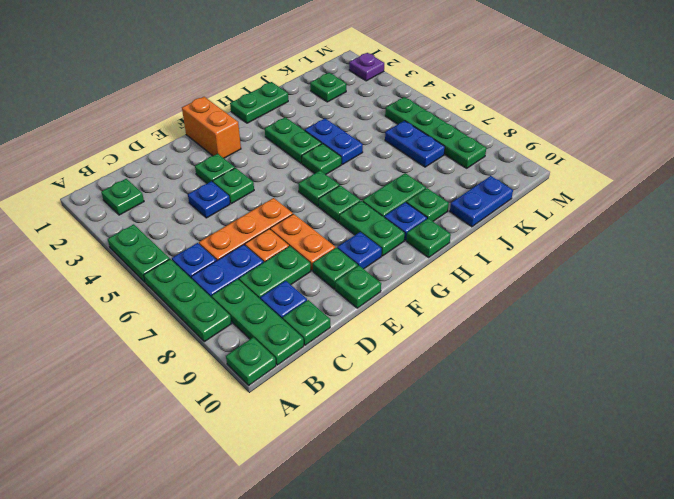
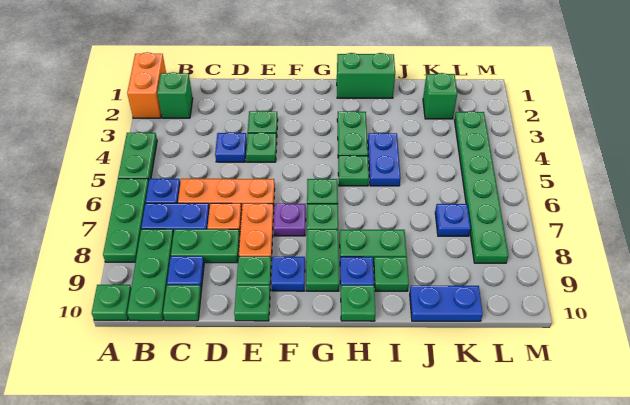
green plate B2 level 1 -> green brick B2 level 1
orange brick F1:F2 level 1 -> orange brick A1:A2 level 1
green plate H1:I1 level 1 -> green brick H1:I1 level 1
green plate K2 level 1 -> green brick K2 level 1
blue plate K6:K7 level 1 -> blue plate K7 level 1
green plate L5:L8 level 1 -> green plate L3:L8 level 1
purple plate M2 level 1 -> purple plate F7 level 1

